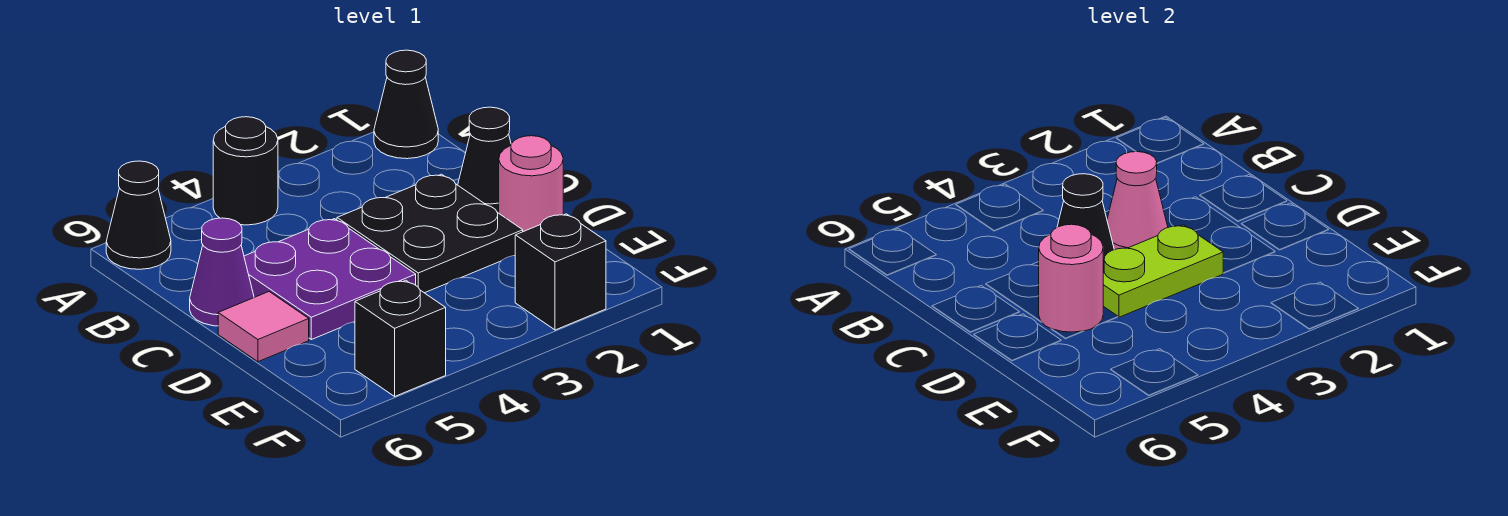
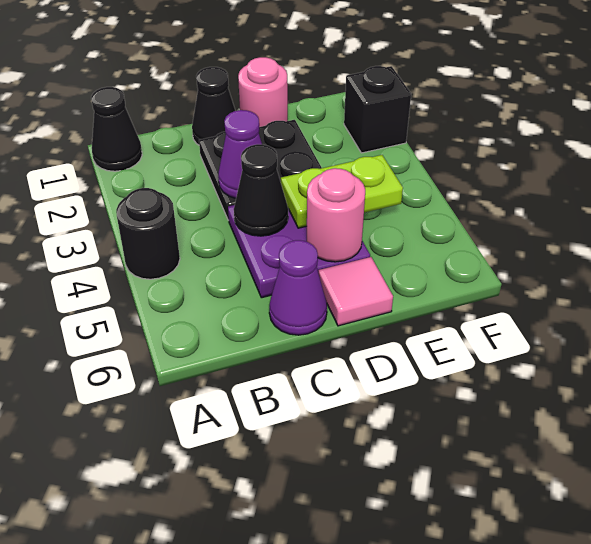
black cone A6 level 1 -> none
pink cone C3 level 2 -> purple cone C3 level 2
lime plate D3:D4 level 2 -> lime plate D4:E4 level 2
black brick F5 level 1 -> none

